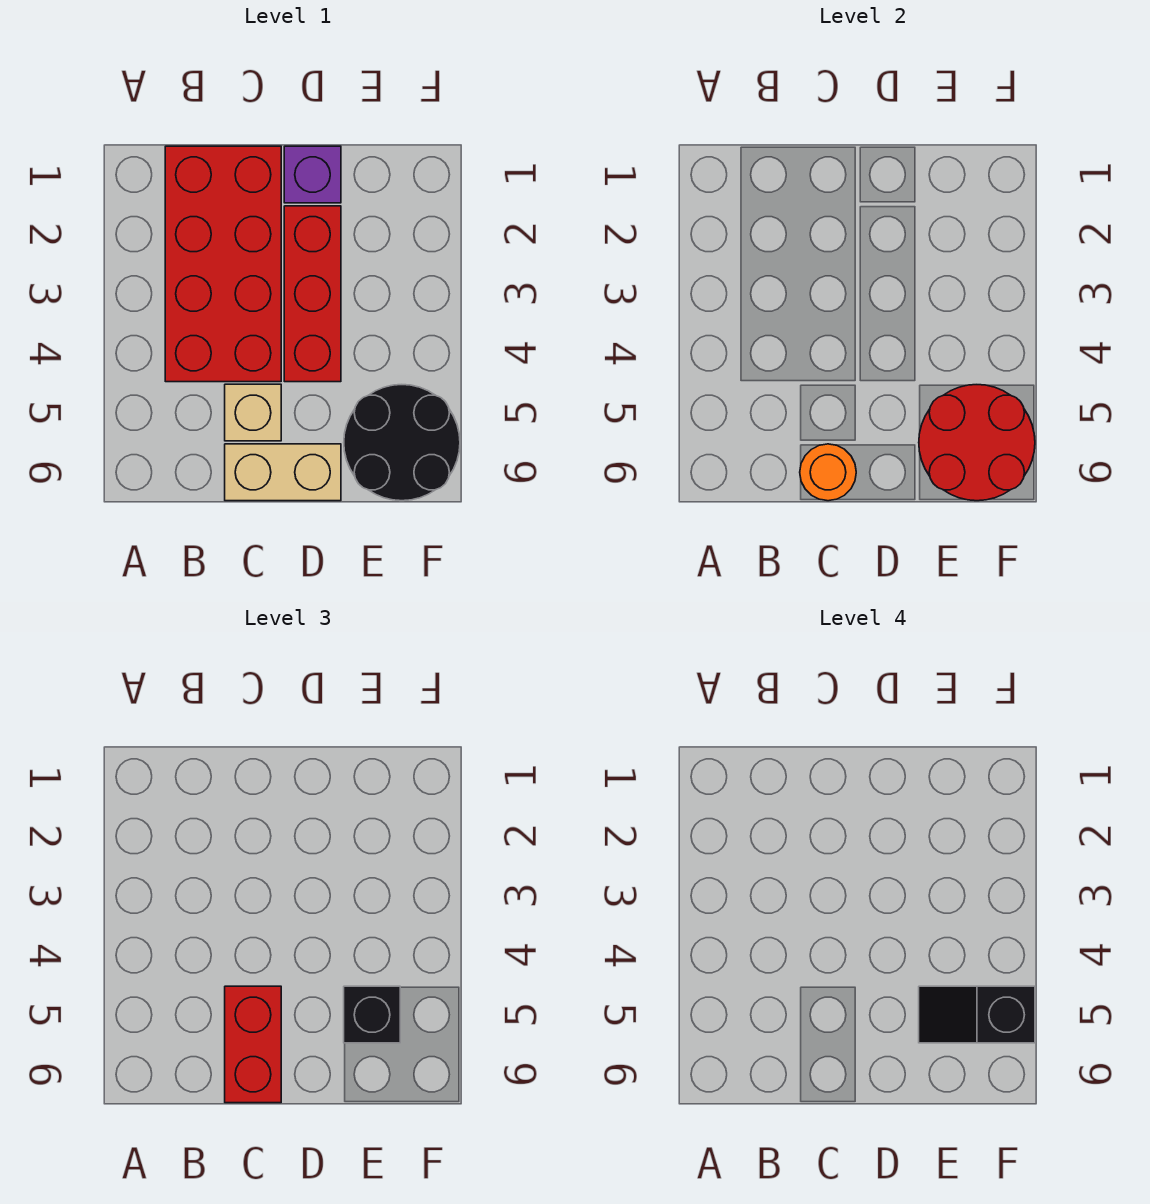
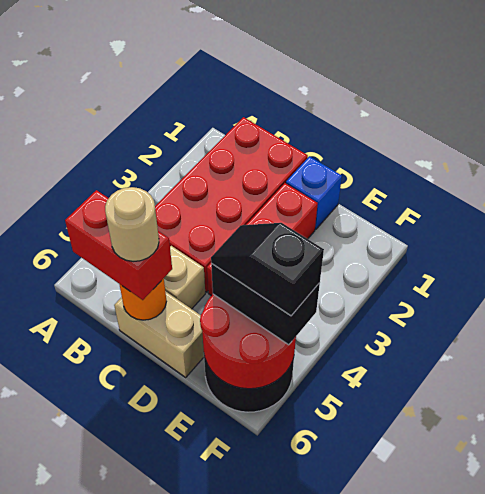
red brick C5:C6 level 3 -> red brick B6:C6 level 3
none -> tan round brick C6 level 4
purple brick D1 level 1 -> blue brick D1 level 1
black brick E5 level 3 -> black brick E5:F5 level 3

